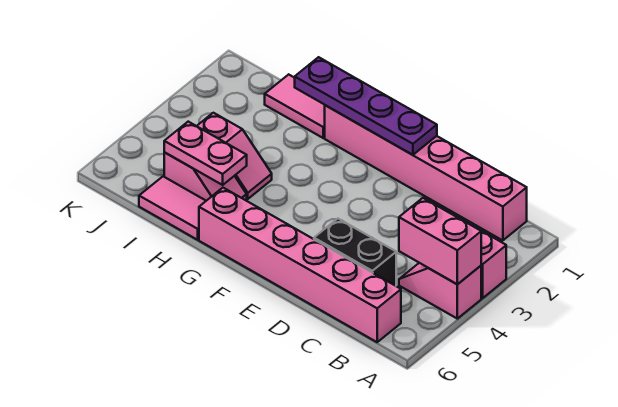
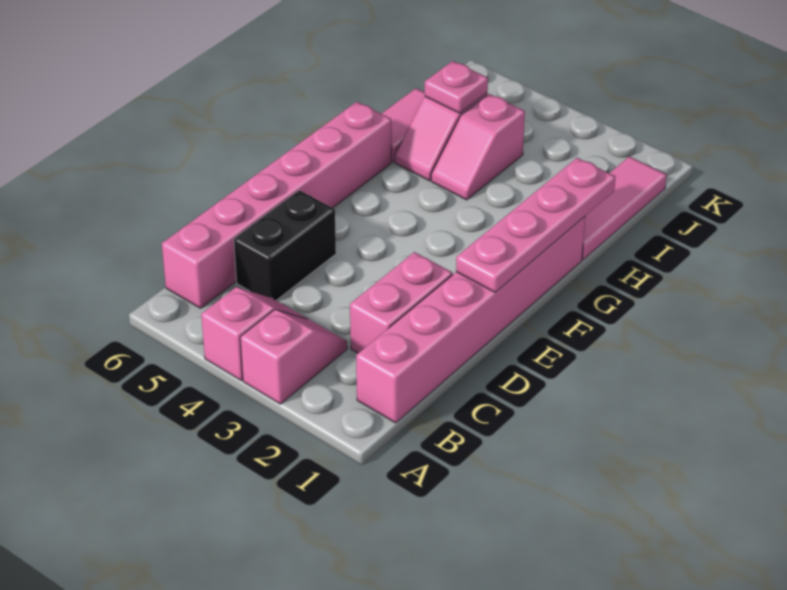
pink brick A4:B4 level 2 -> pink brick C2:D2 level 1
purple plate E1:H1 level 2 -> pink plate E1:H1 level 2
pink tile H1:I1 level 1 -> pink tile H1:J1 level 1
pink plate H5:I5 level 2 -> pink plate I5 level 2

